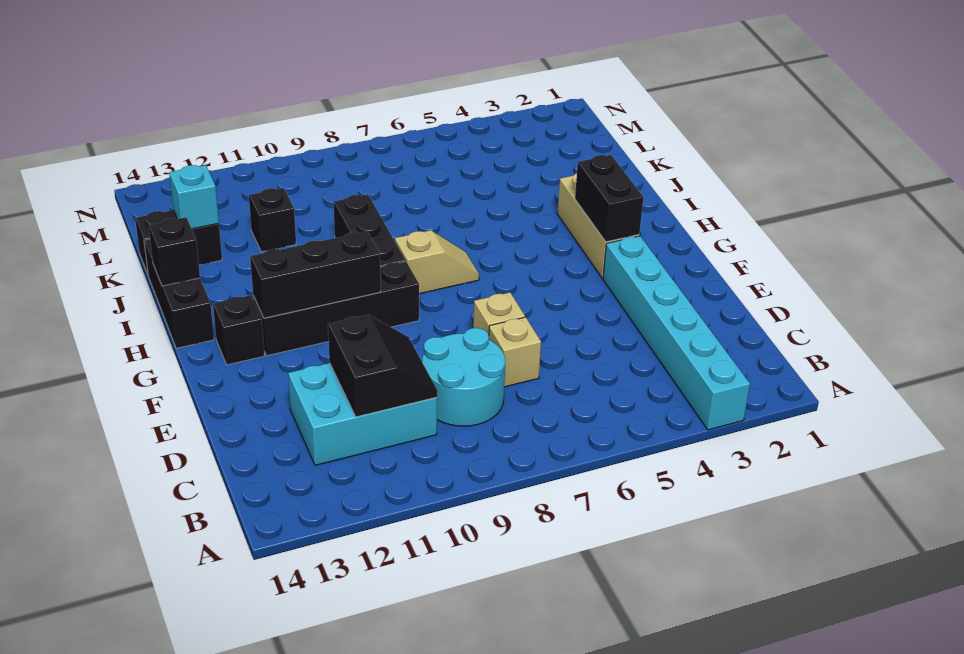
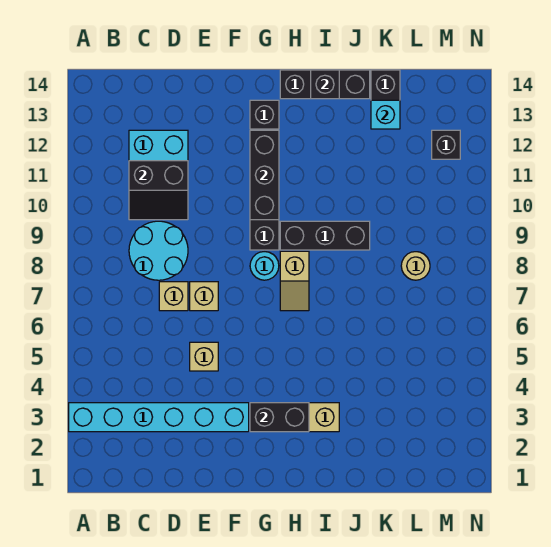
none -> tan brick E5 level 1
none -> cyan round brick G8 level 1
black brick K11 level 1 -> black brick M12 level 1
none -> tan round brick L8 level 1

